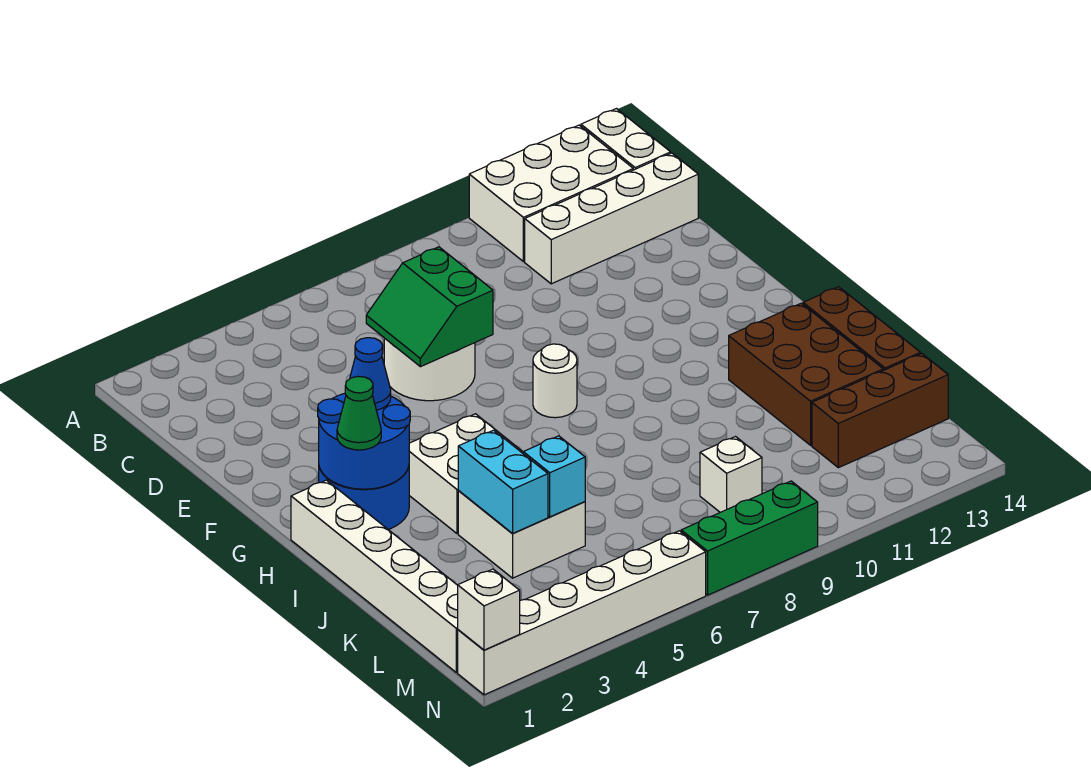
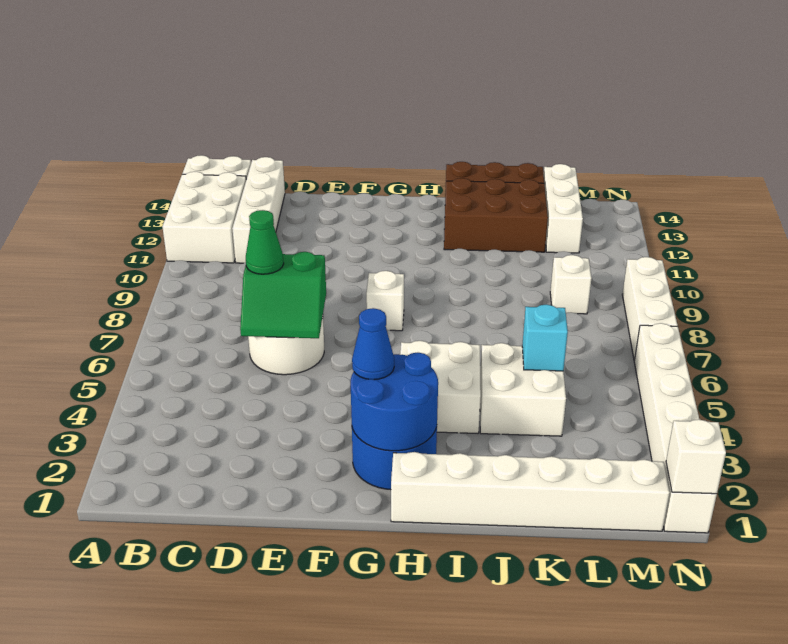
white round brick G8 level 1 -> white brick G8 level 1
green cone H2 level 3 -> green cone D7 level 3
cyan brick J4:K4 level 2 -> none
brown brick L12:L14 level 1 -> white brick L12:L14 level 1
green brick N7:N9 level 1 -> white brick N7:N9 level 1

